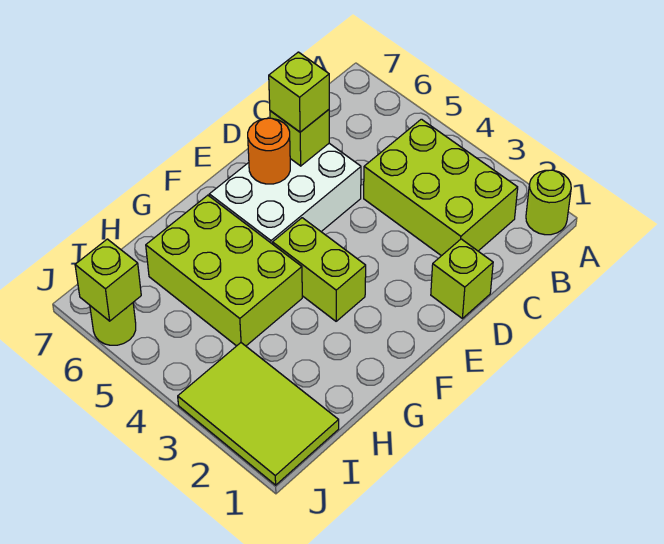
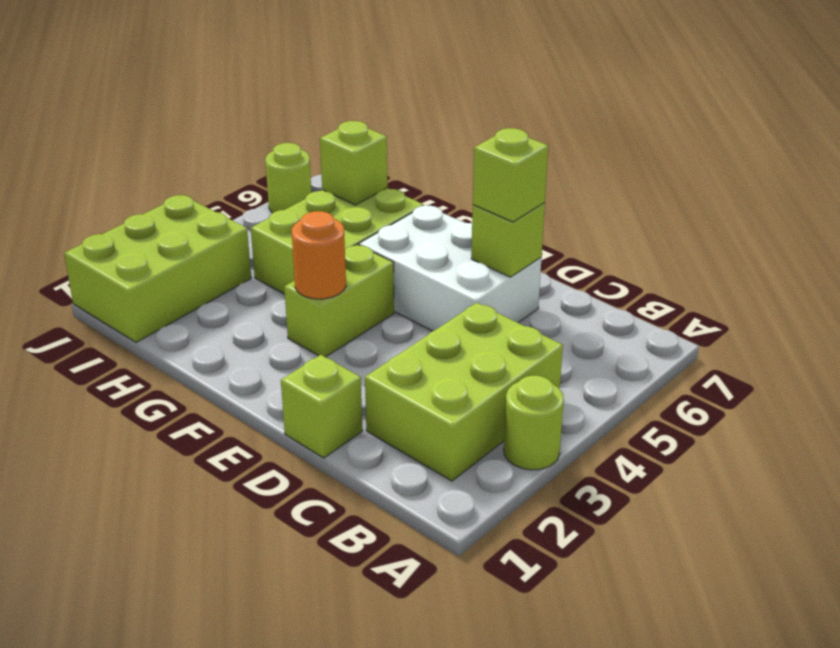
lime round brick A1 level 1 -> lime round brick A3 level 1
orange round brick E6 level 2 -> orange round brick F3 level 2
lime tile I1:J3 level 1 -> lime brick I1:J3 level 1
lime brick J6 level 2 -> lime brick H6 level 2

